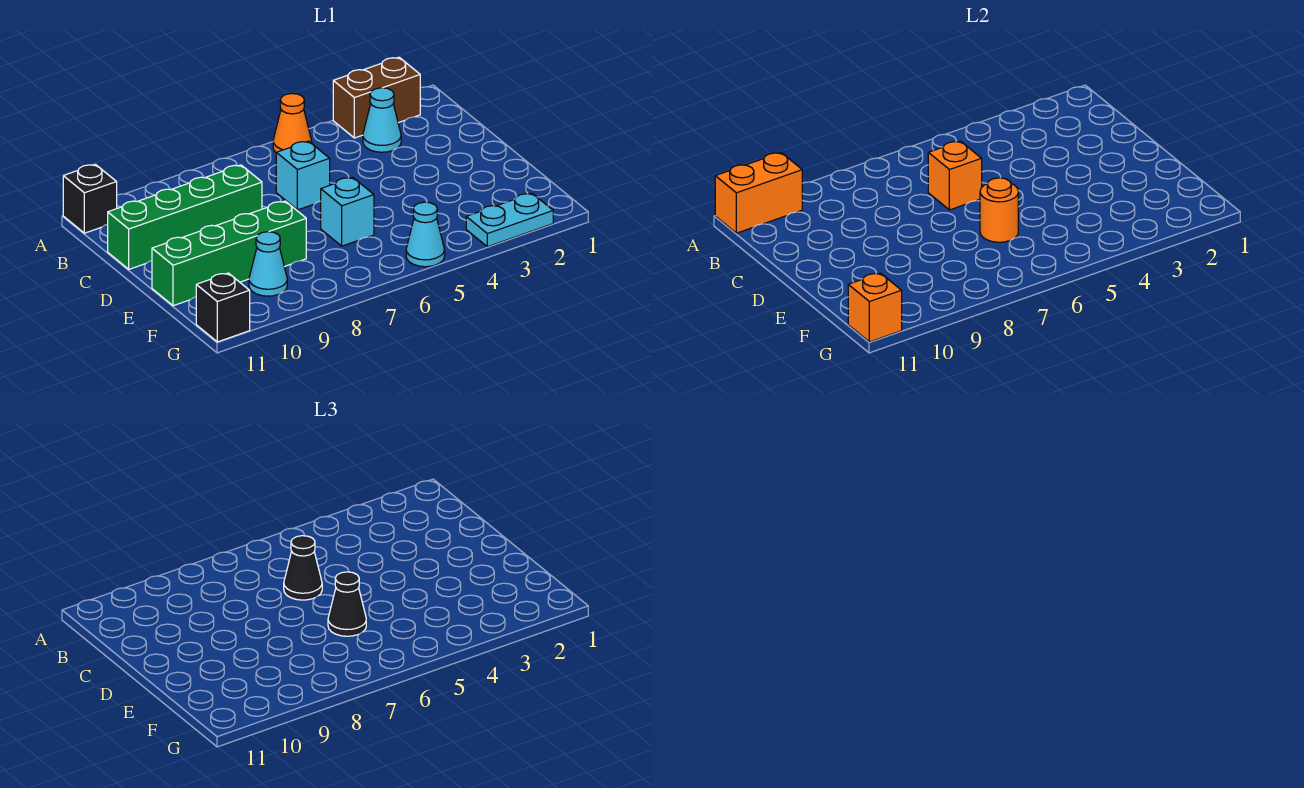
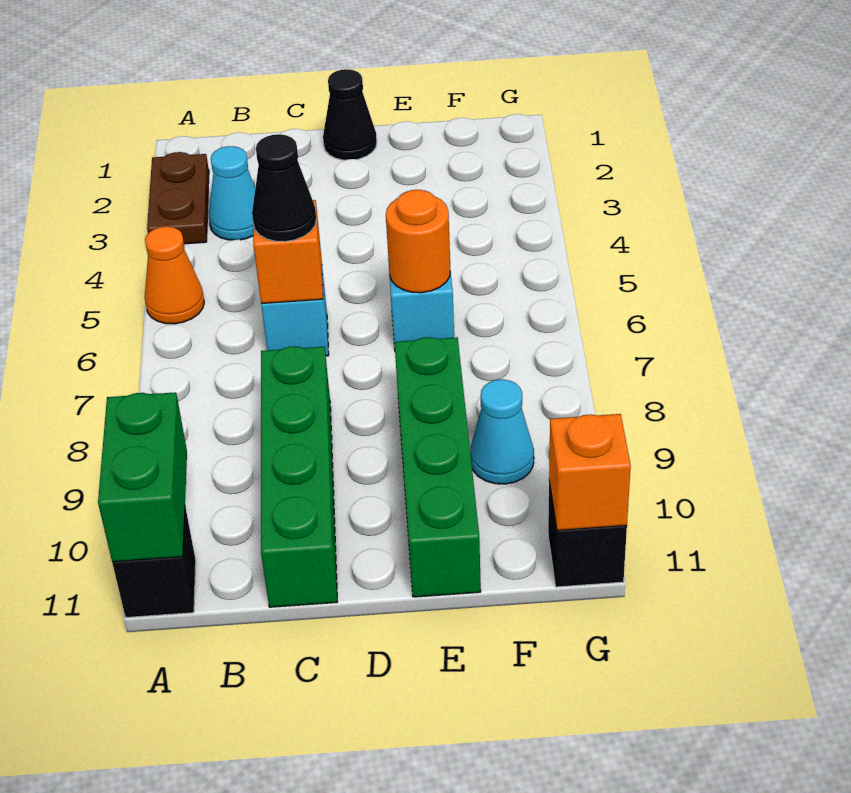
brown brick A2:A3 level 1 -> brown plate A2:A3 level 1
orange brick A10:A11 level 2 -> green brick A10:A11 level 2
black cone E6 level 3 -> black cone D1 level 1
cyan plate G2:G3 level 1 -> none
cyan cone G5 level 1 -> none

